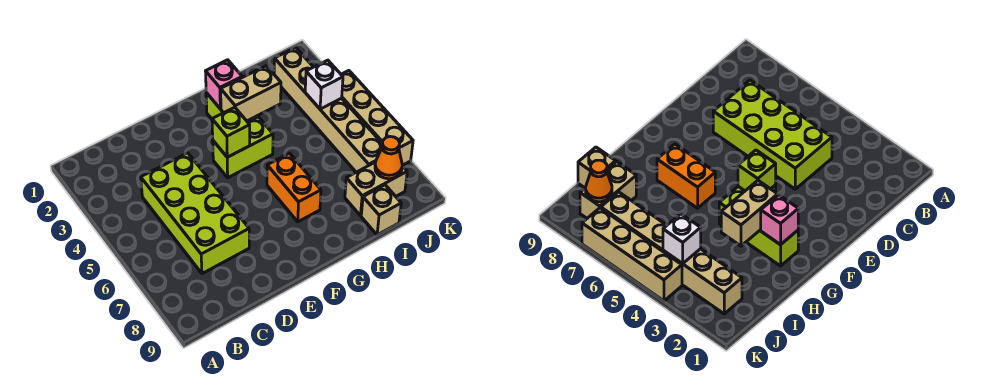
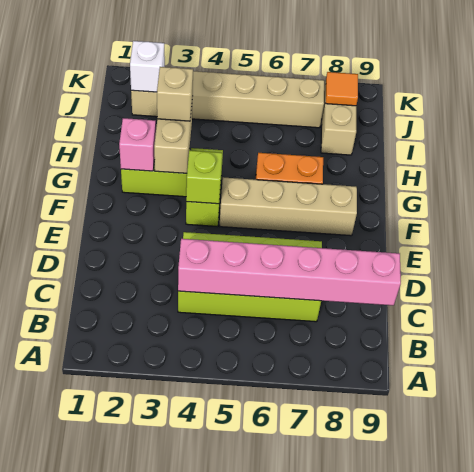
none -> pink brick C4:C9 level 2
tan brick I9 level 1 -> tan brick H3 level 3
white brick J4 level 2 -> white brick J2 level 2
orange cone J8 level 2 -> orange tile J8 level 2
tan brick K4:K7 level 1 -> tan brick F5:F8 level 1

